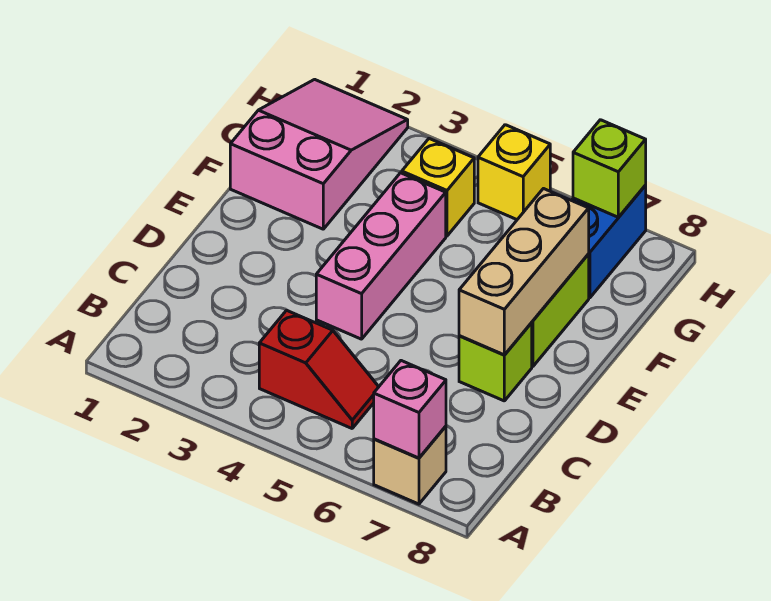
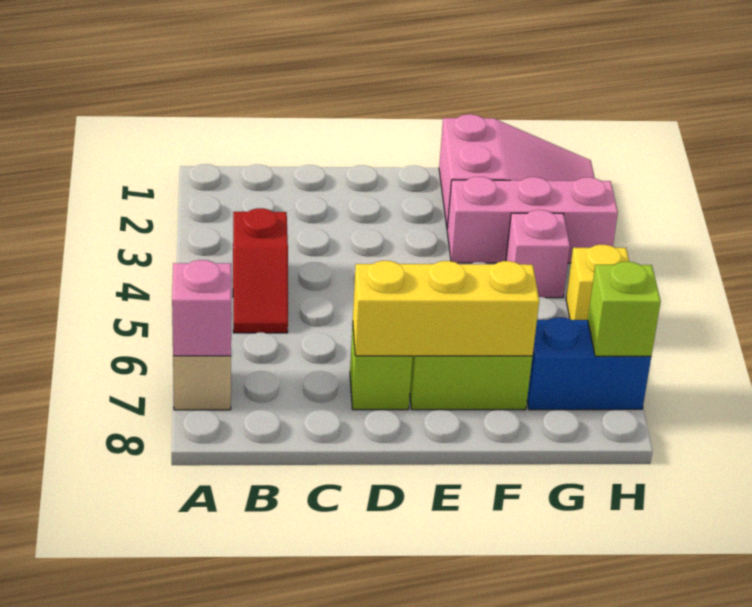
pink brick D4:F4 level 1 -> pink brick F3:H3 level 1
tan brick D7:F7 level 2 -> yellow brick D7:F7 level 2
yellow brick G4 level 1 -> pink brick G4 level 1

